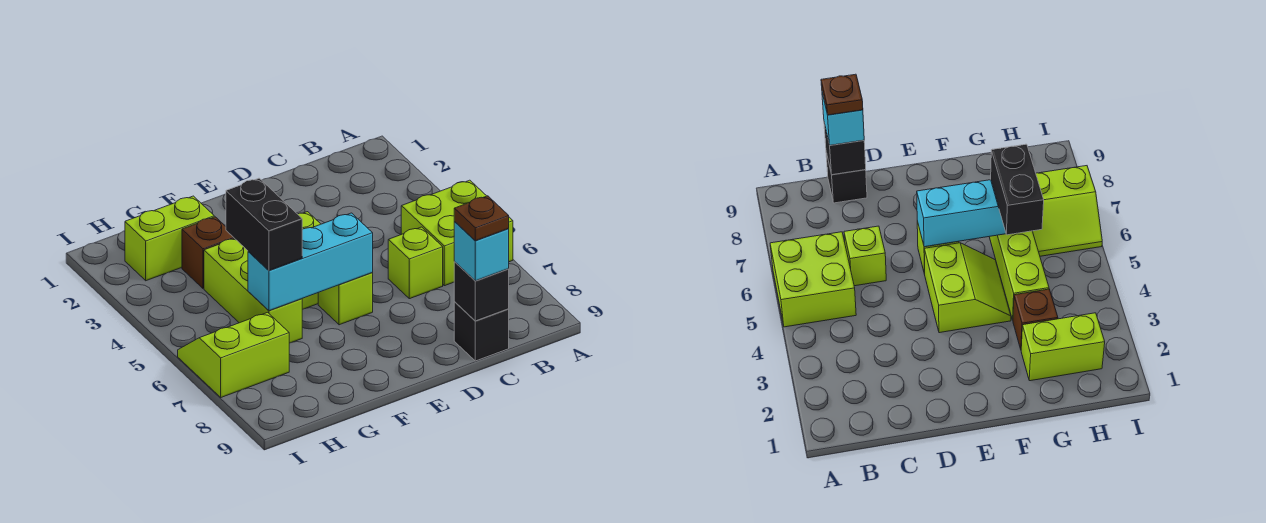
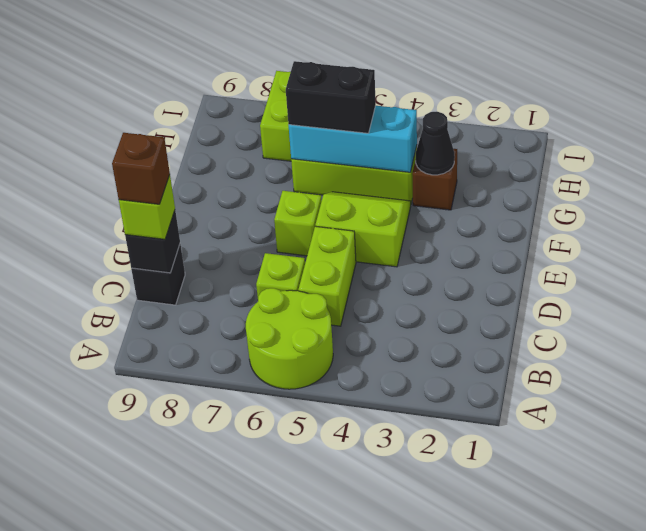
lime brick A5:B6 level 1 -> lime round brick A5:B6 level 1
cyan brick C9 level 3 -> lime brick C9 level 3
brown plate C9 level 4 -> brown brick C9 level 4
cyan brick E6:G6 level 2 -> cyan brick G4:G6 level 2
lime brick G2:H2 level 1 -> lime brick C5:D5 level 1
none -> black cone G3 level 2

